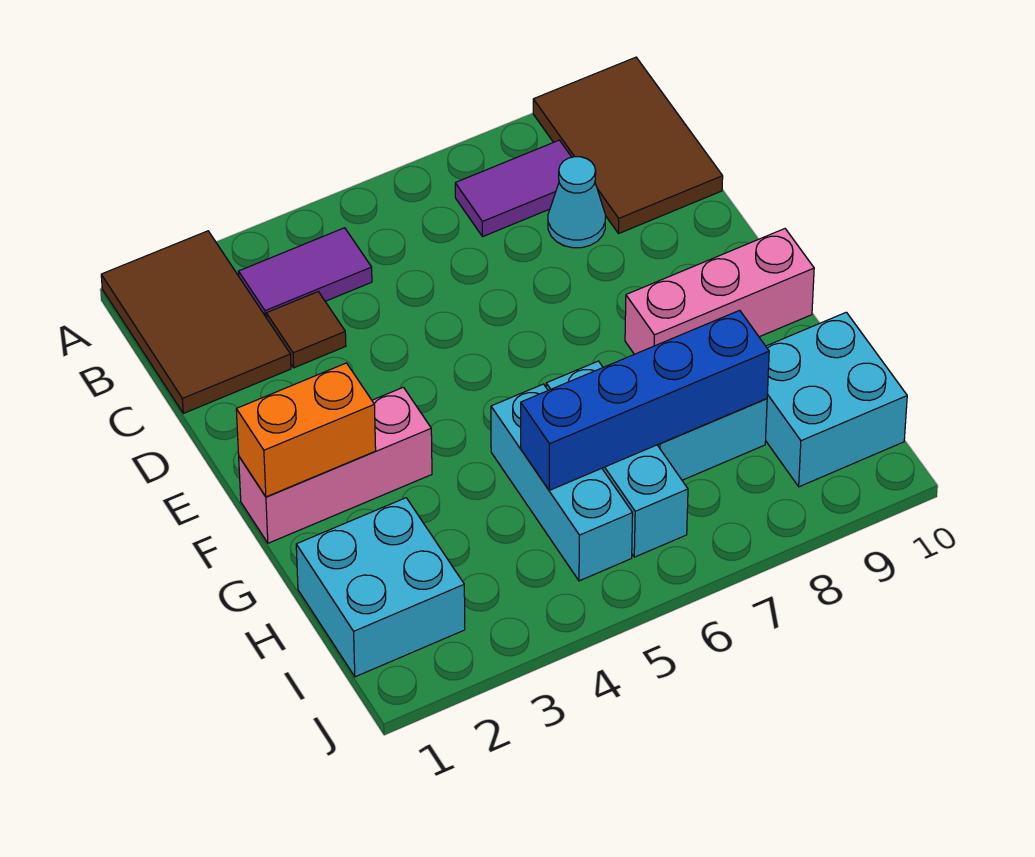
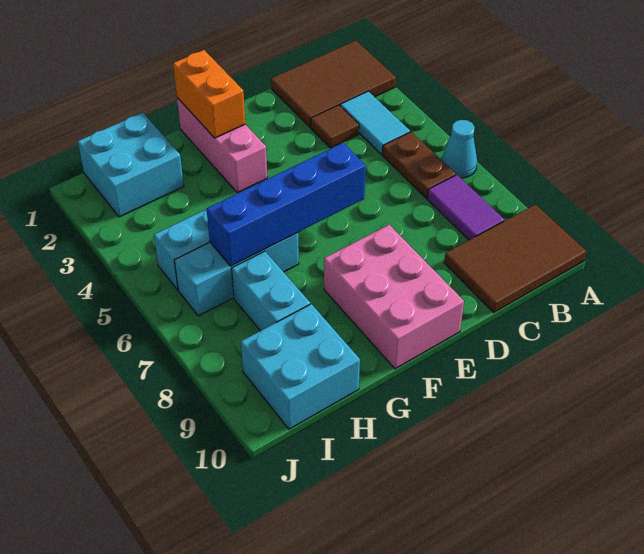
purple tile B3:B4 level 1 -> cyan tile B3:B4 level 1
none -> brown plate B5:B6 level 1
cyan cone C8 level 1 -> cyan cone A6 level 1
pink brick F8:F10 level 1 -> pink brick E8:F10 level 1
blue brick H5:H8 level 2 -> blue brick E6:H6 level 2

